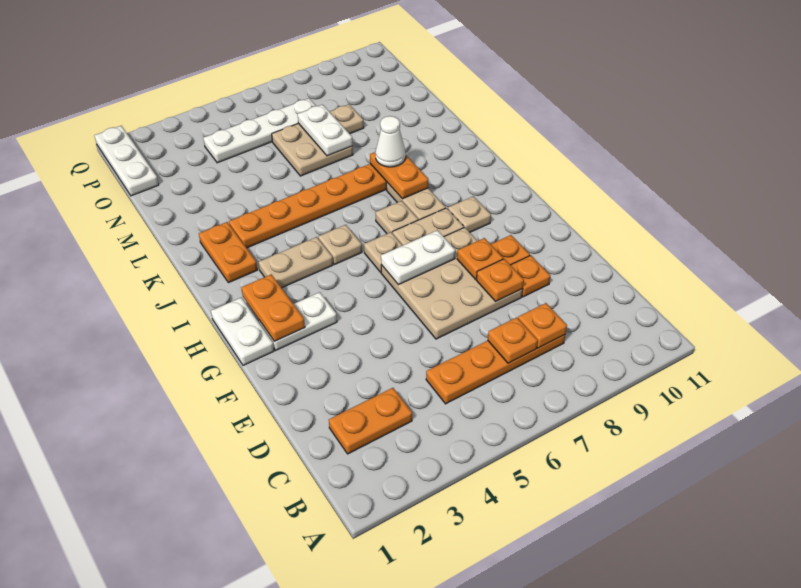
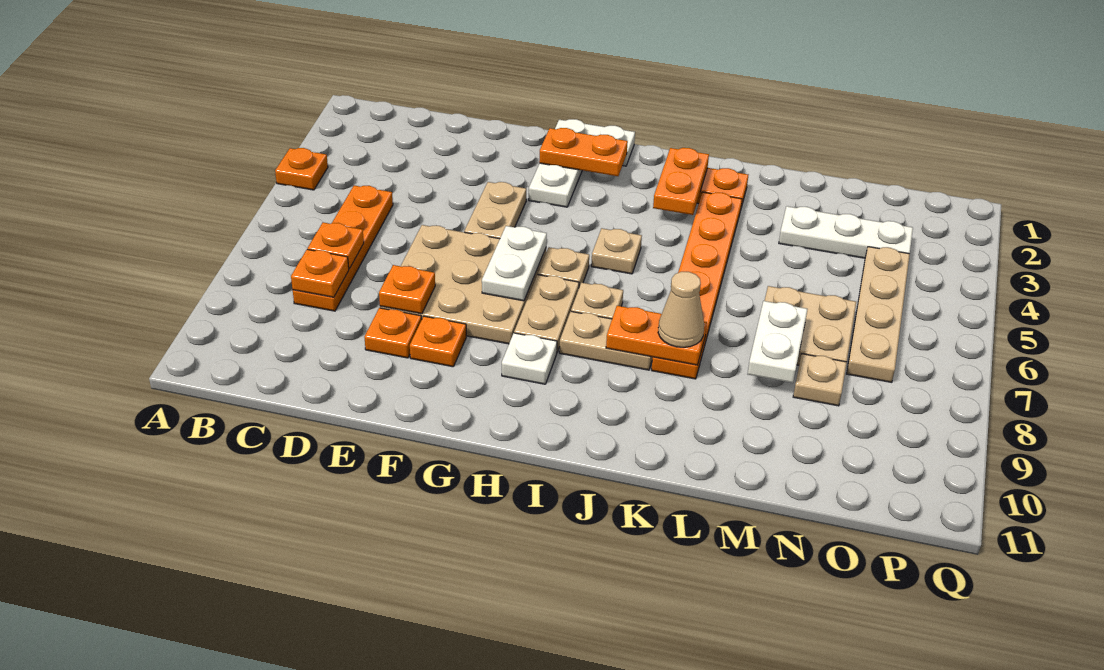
orange plate C2:C3 level 1 -> orange plate J2:J3 level 2
orange plate F8 level 2 -> orange plate A4 level 1
tan plate H9 level 1 -> white plate H9 level 1
tan plate I3:I4 level 1 -> tan plate F4:F5 level 1
white cone K8 level 3 -> tan cone K8 level 3
white plate M7:N7 level 2 -> white plate M7:M8 level 2
white plate O1:Q1 level 1 -> white plate M3:O3 level 1
white plate O4:O7 level 1 -> tan plate O4:O7 level 1

